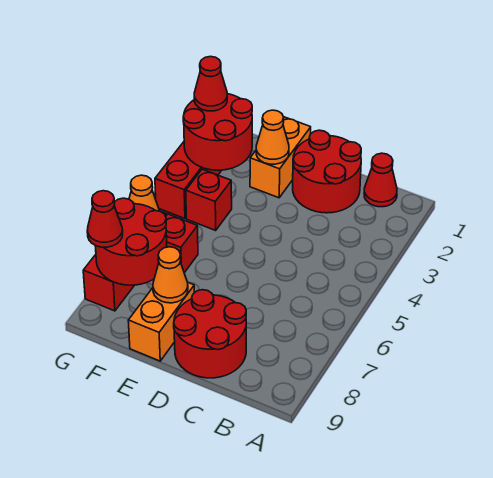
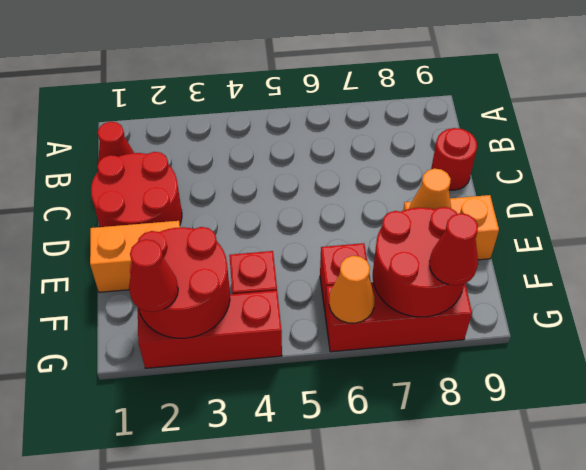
red round brick C8:D9 level 1 -> red round brick C9 level 1
orange cone E2 level 2 -> none

